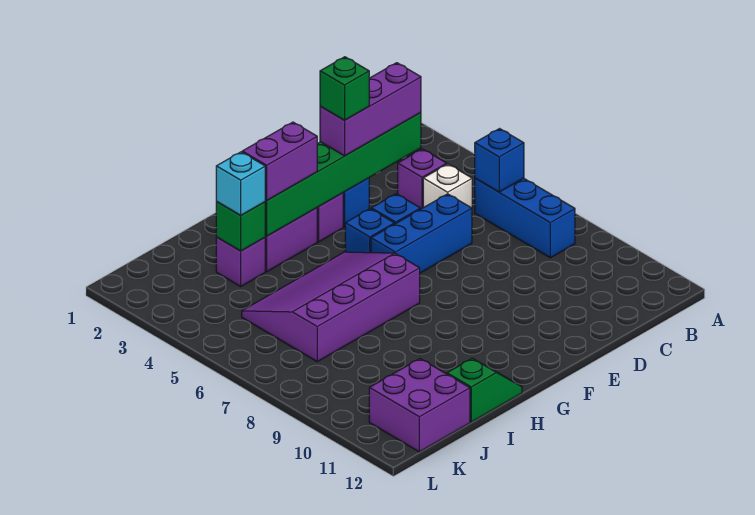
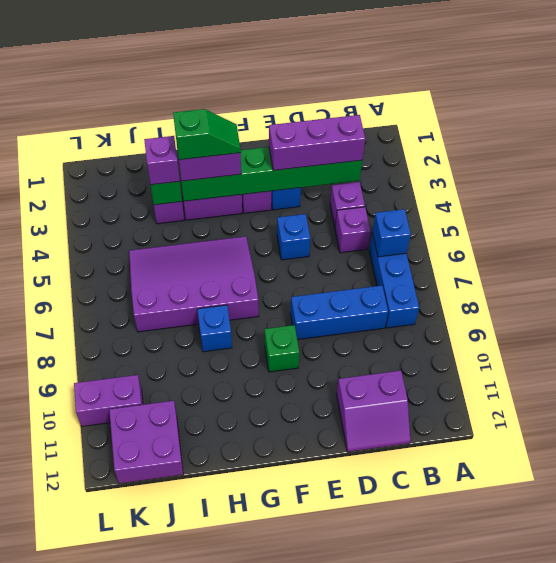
white brick C5 level 1 -> purple brick C5 level 1
none -> purple slope C11:D12 level 1 top 11
blue brick D6:F6 level 1 -> blue brick C8:E8 level 1
green brick E3 level 4 -> green brick F9 level 1
blue brick F5 level 1 -> blue brick H8 level 1
green slope H12:I12 level 1 top I -> green slope G3:H3 level 4 top H
cyan brick I3 level 3 -> purple brick I3 level 3
none -> purple brick K10:L10 level 1

